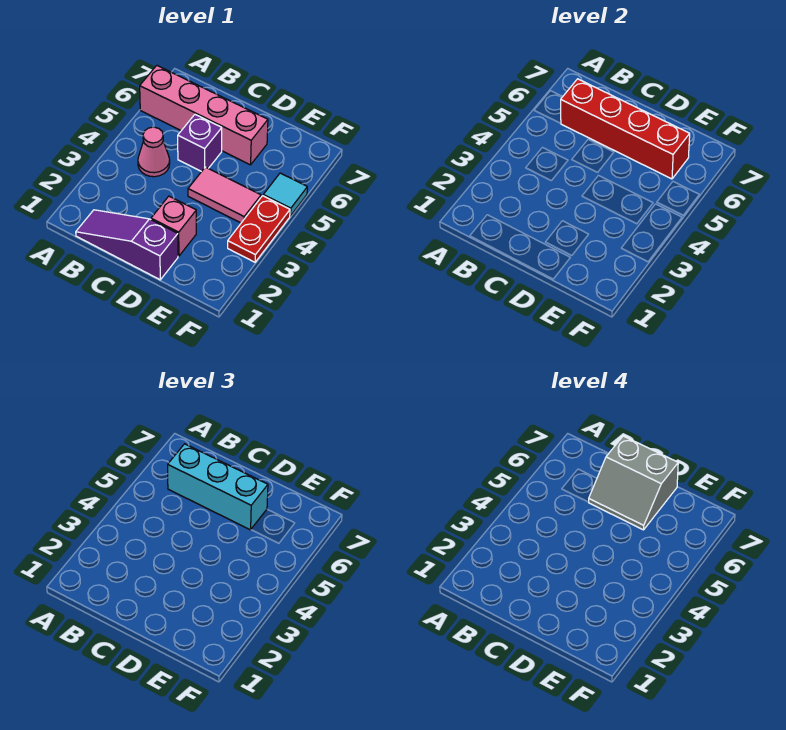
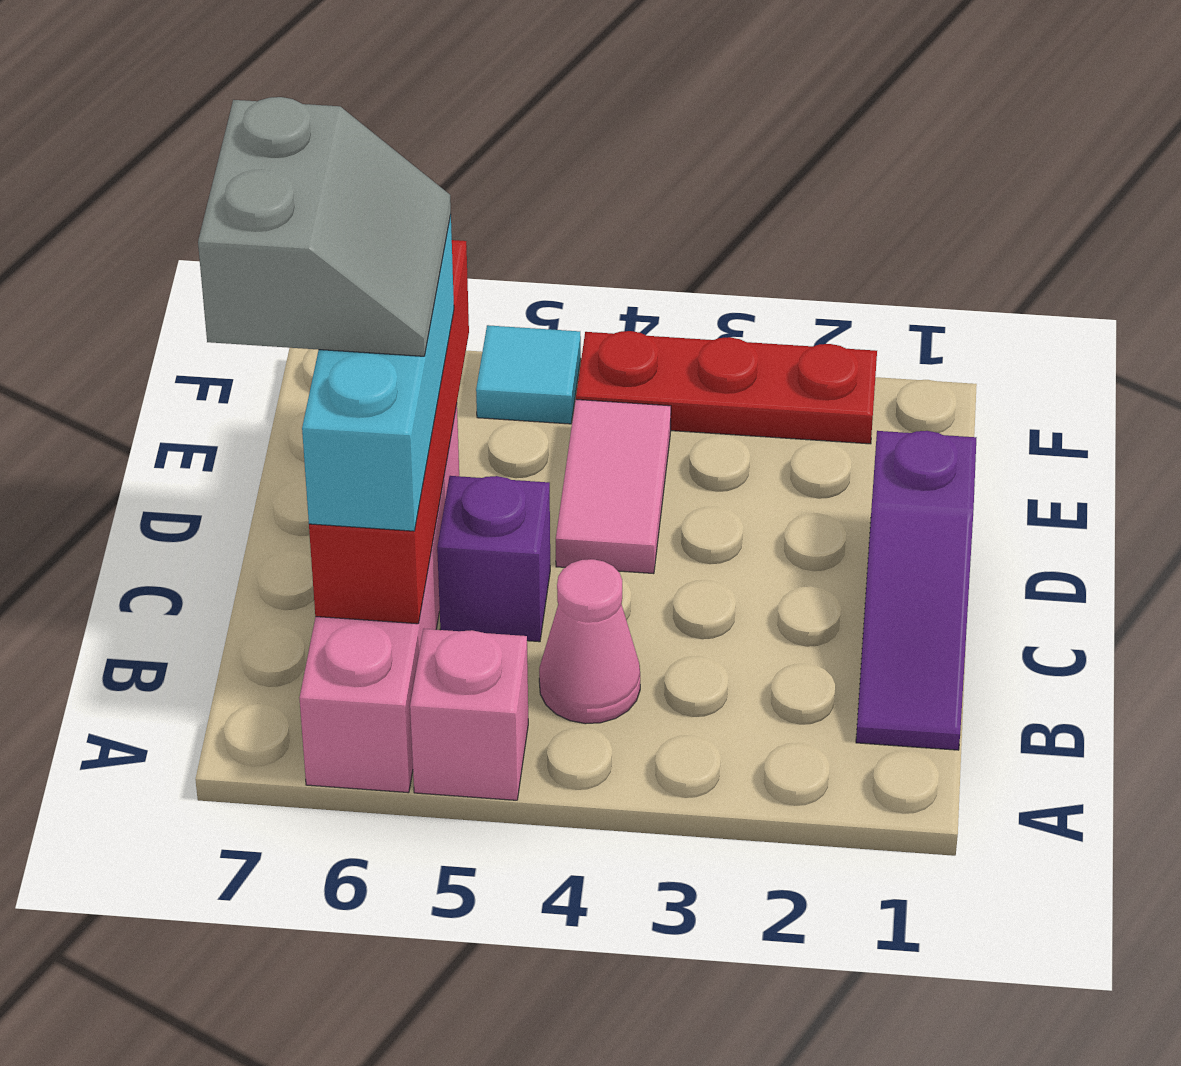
pink brick D2 level 1 -> pink brick A5 level 1
red plate F3:F4 level 1 -> red plate F2:F4 level 1

